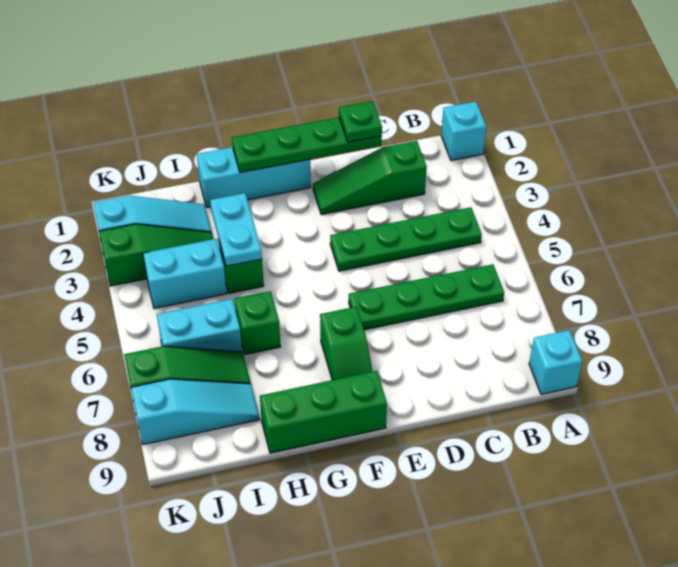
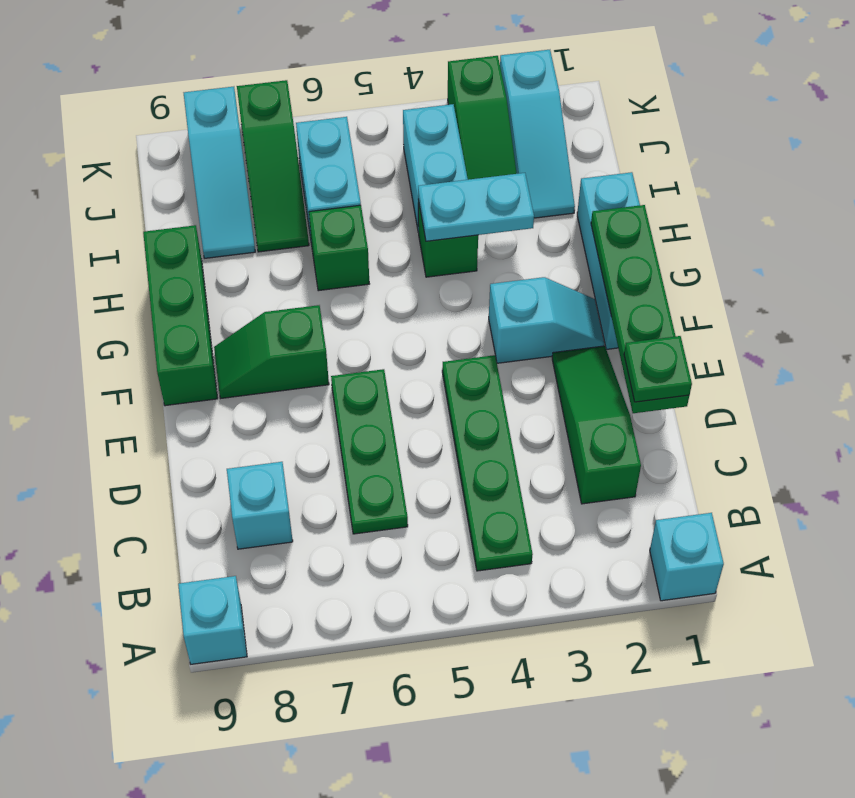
green plate B6:E6 level 1 -> green plate C6:E6 level 1
none -> cyan brick C8 level 1
none -> cyan slope F2:F3 level 1 top 3

